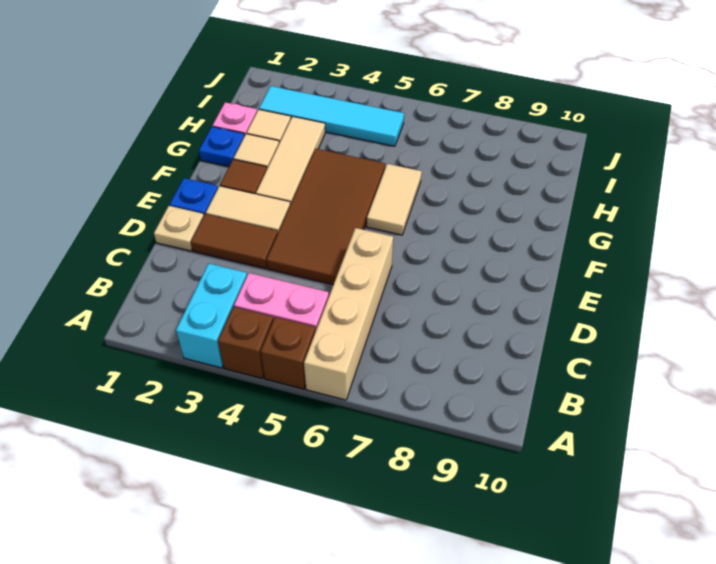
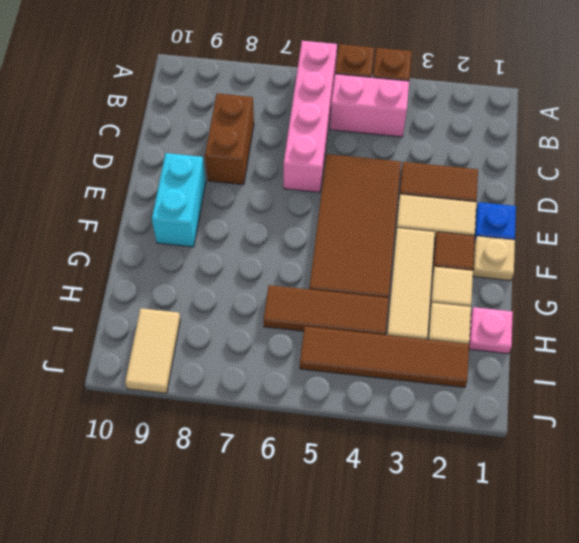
cyan brick A3:B3 level 1 -> cyan brick E9:F9 level 1
tan brick A6:D6 level 1 -> pink brick A6:D6 level 1
none -> brown brick C8:D8 level 1
tan plate D1 level 1 -> tan plate F1 level 1
tan tile F6:G6 level 1 -> tan tile I9:J9 level 1
blue plate G1 level 1 -> none
none -> brown tile H4:H6 level 1
cyan tile I2:I5 level 1 -> brown tile I2:I5 level 1

